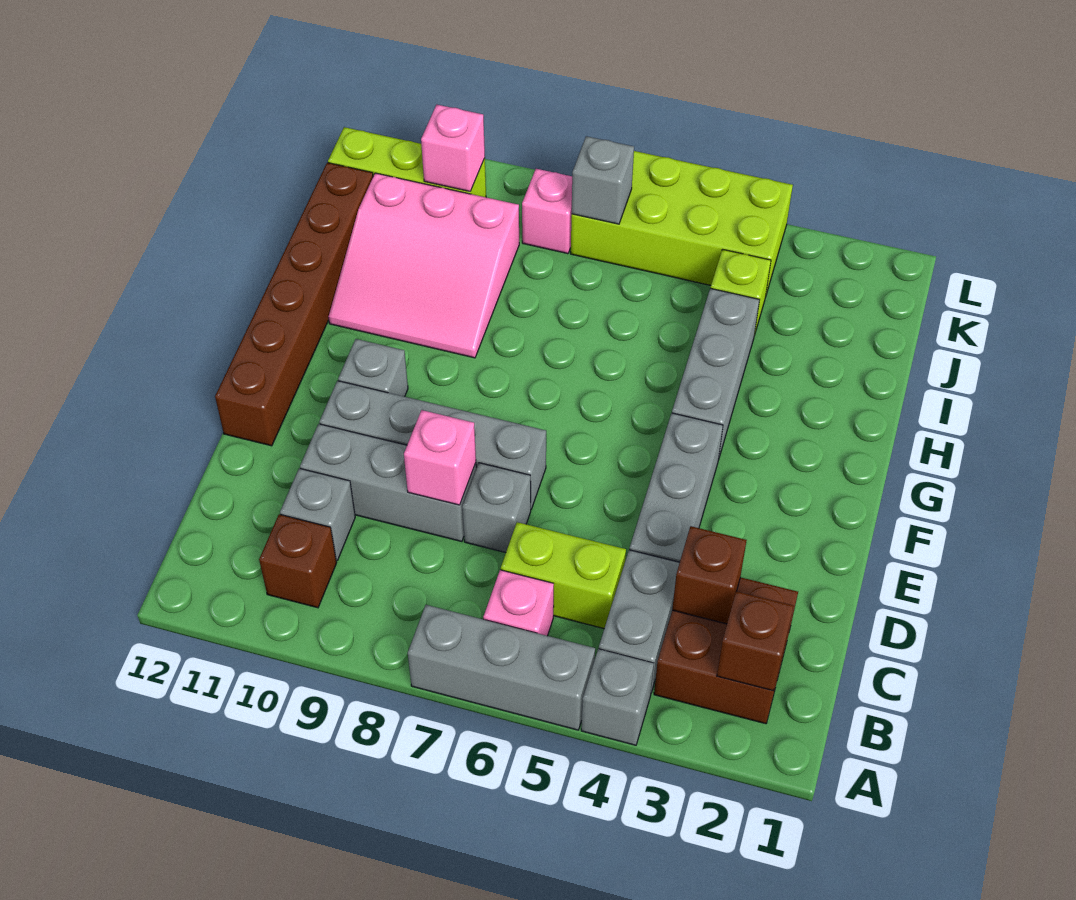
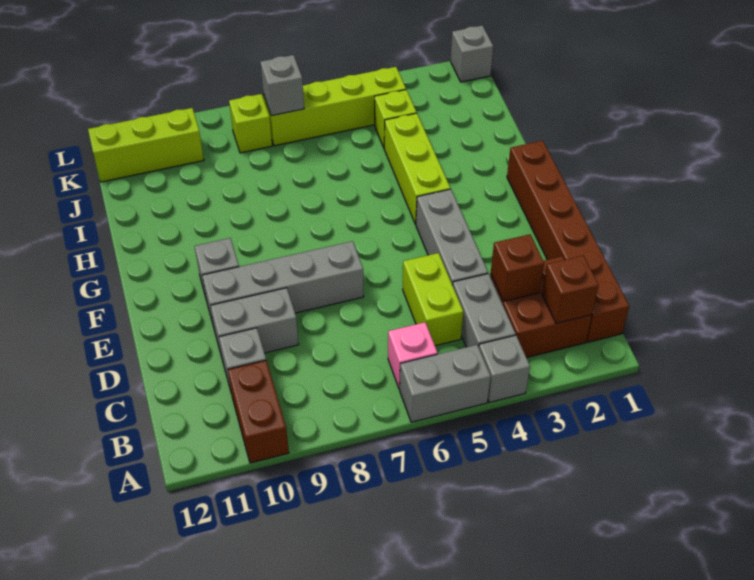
grey brick A5:A7 level 1 -> grey brick A5:A6 level 1
brown brick B10 level 1 -> brown brick A10:B10 level 1
lime brick C5:C6 level 1 -> lime brick C5:D5 level 1
grey brick D7 level 1 -> grey brick L1 level 1
grey brick D8:D10 level 1 -> grey brick D9:D10 level 1
pink brick D8 level 2 -> none
brown brick E12:J12 level 1 -> brown brick B1:G1 level 1
grey brick G4:I4 level 1 -> lime brick G4:I4 level 1
pink slope H9:J11 level 1 top J -> none
lime brick K4:L7 level 1 -> lime brick K4:K7 level 1
pink brick K8 level 1 -> lime brick K8 level 1
pink brick K10 level 2 -> none

